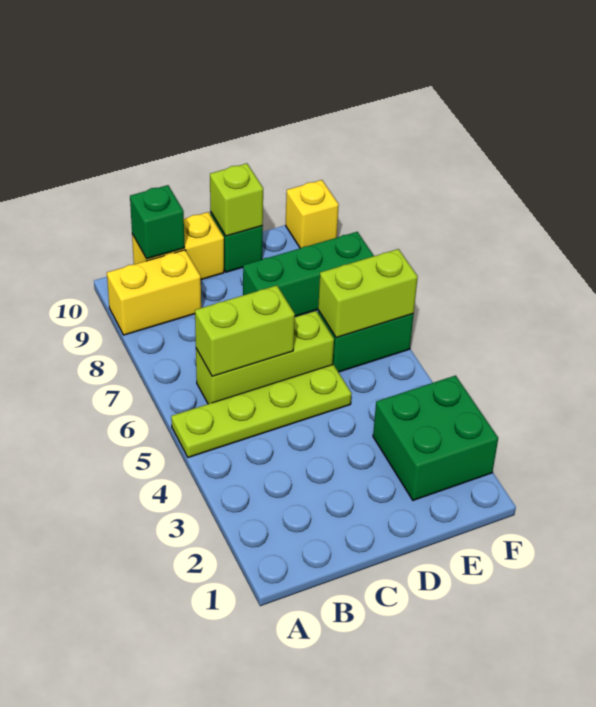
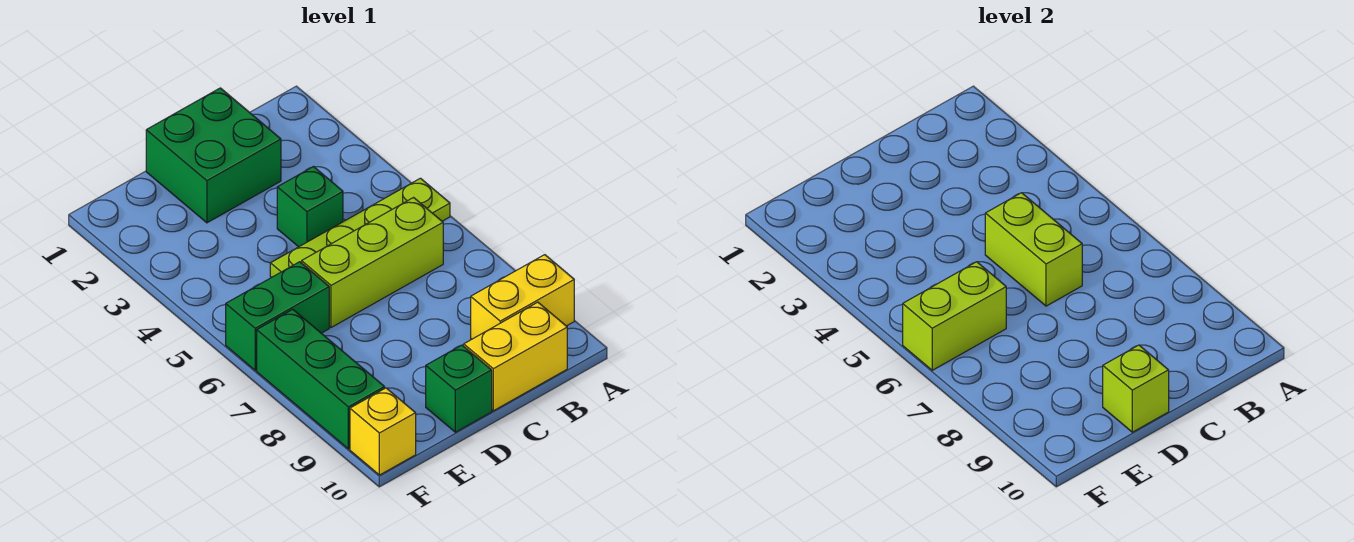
lime brick B6:C6 level 2 -> lime brick C5:C6 level 2
green brick B10 level 2 -> green brick C4 level 1
green brick D8:F8 level 1 -> green brick F7:F9 level 1
green brick E2:F3 level 1 -> green brick C1:D2 level 1

